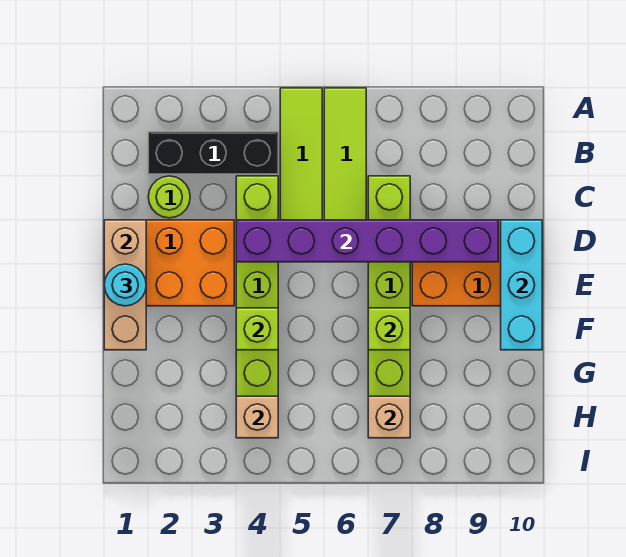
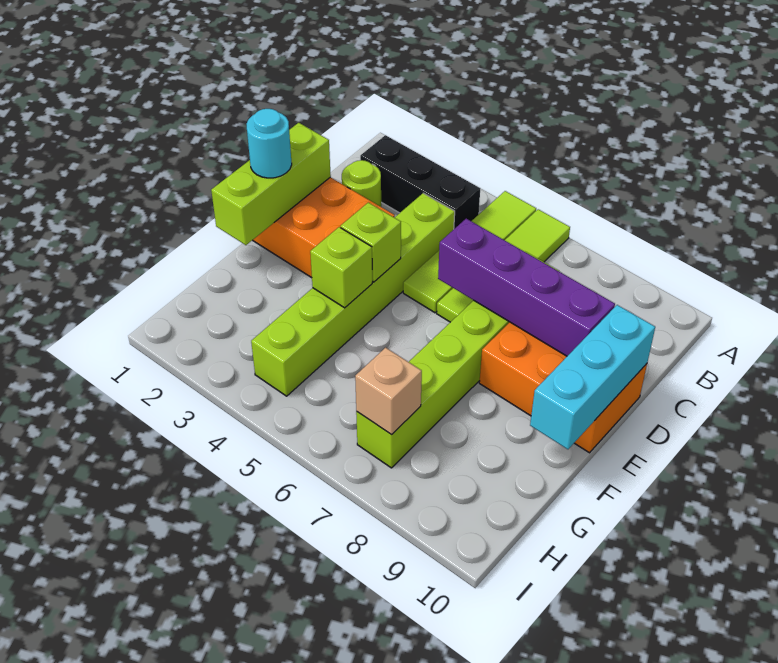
tan brick D1:F1 level 2 -> lime brick D1:F1 level 2
purple brick D4:D9 level 2 -> purple brick D6:D9 level 2
lime brick F7 level 2 -> lime brick E4 level 2
tan brick H4 level 2 -> none

